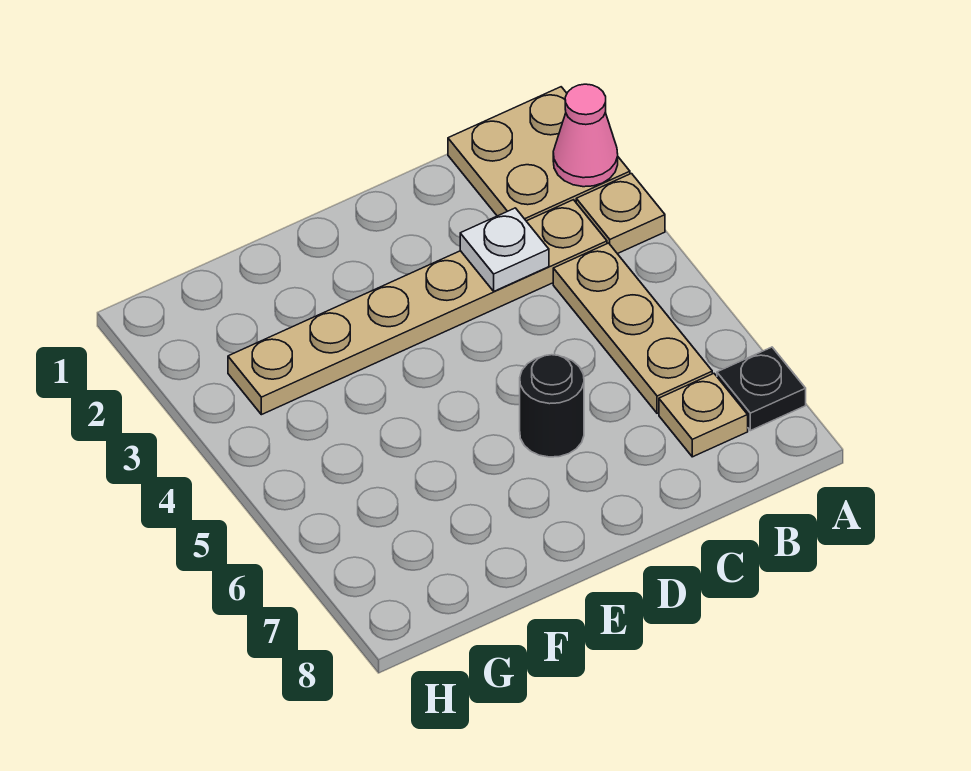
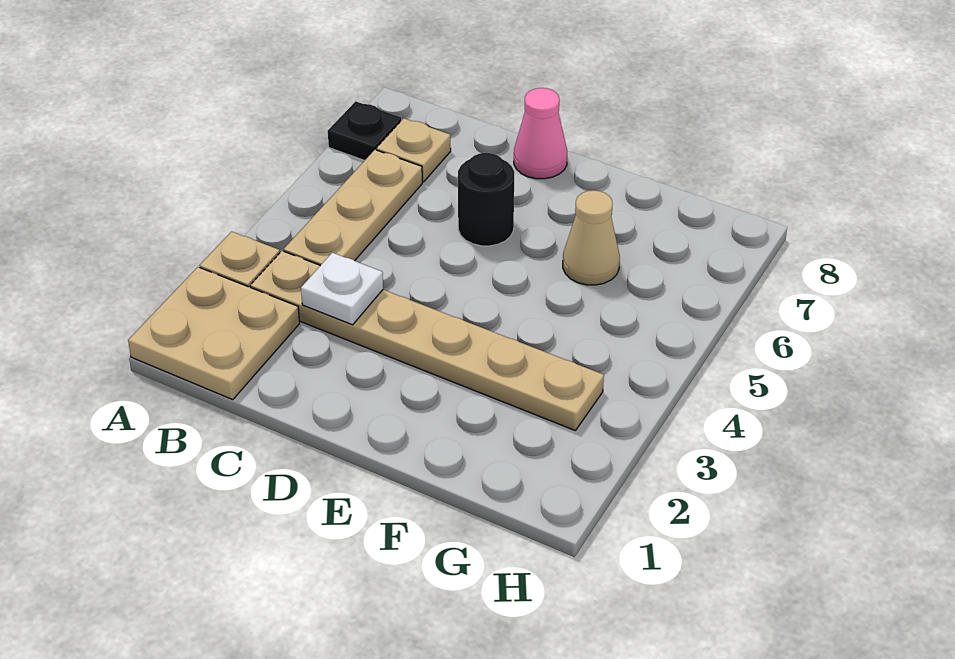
pink cone A2 level 2 -> pink cone D8 level 1
none -> tan cone F6 level 1

